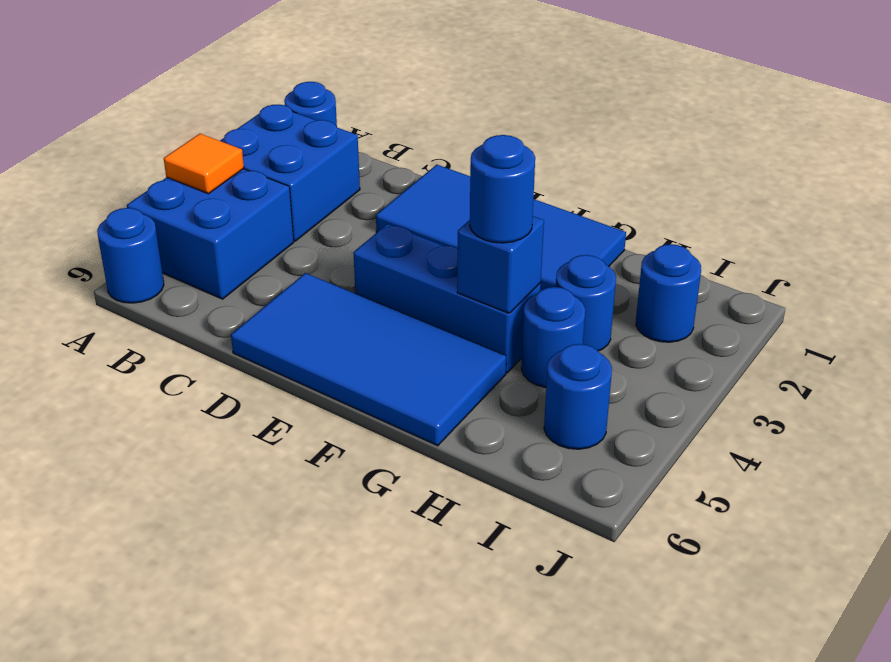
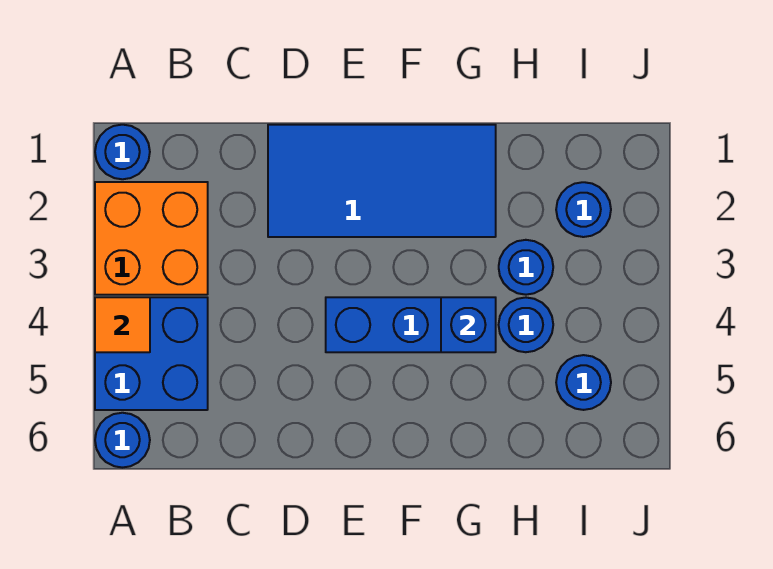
blue brick A2:B3 level 1 -> orange brick A2:B3 level 1
blue tile D5:G6 level 1 -> none
blue round brick G4 level 3 -> none

